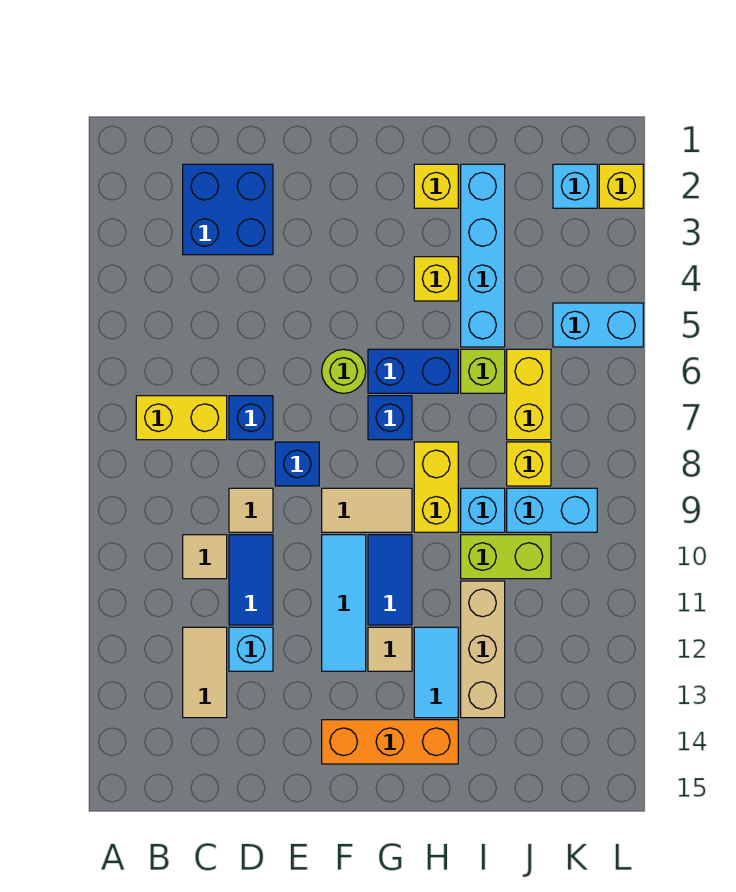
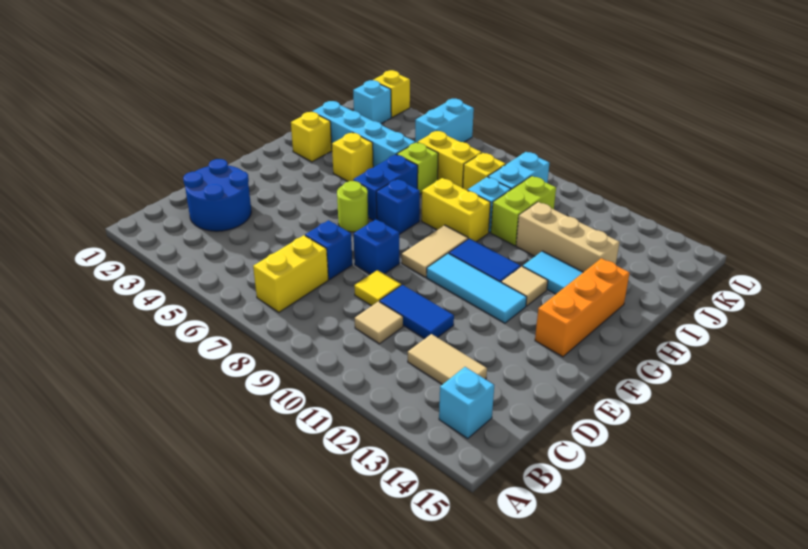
blue brick C2:D3 level 1 -> blue round brick C2:D3 level 1
tan tile D9 level 1 -> yellow tile D9 level 1
cyan brick D12 level 1 -> cyan brick B14 level 1

